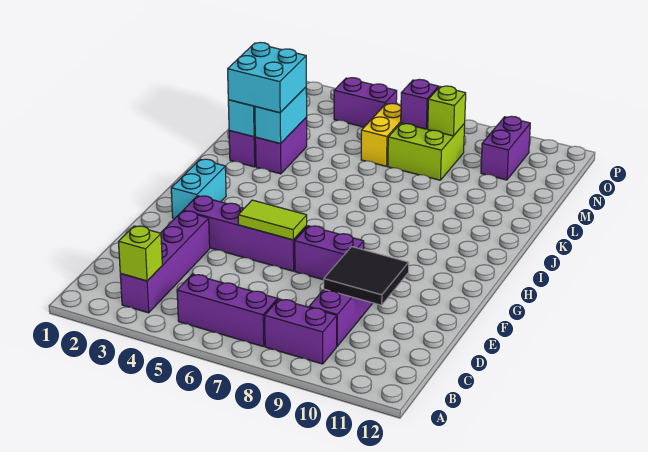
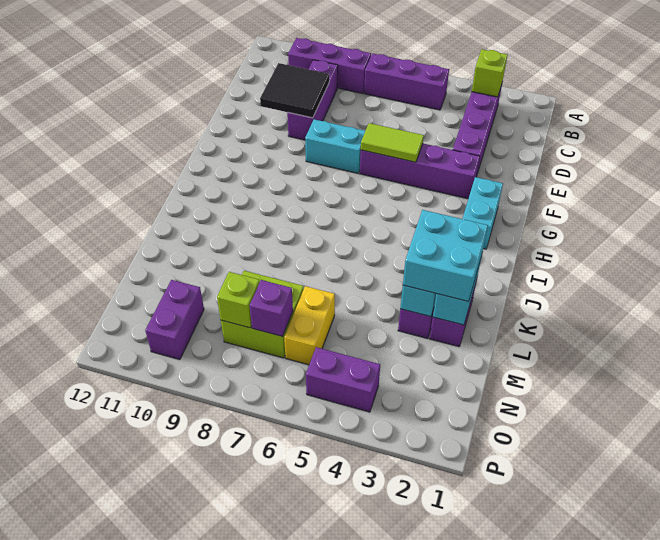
purple brick B8:B9 level 1 -> purple brick B8:B10 level 1
purple brick F7:F8 level 1 -> cyan brick F7:F8 level 1

